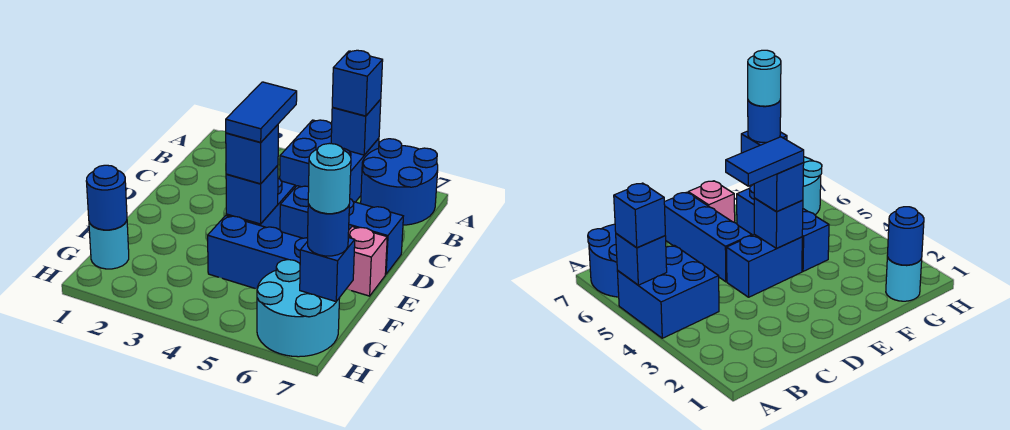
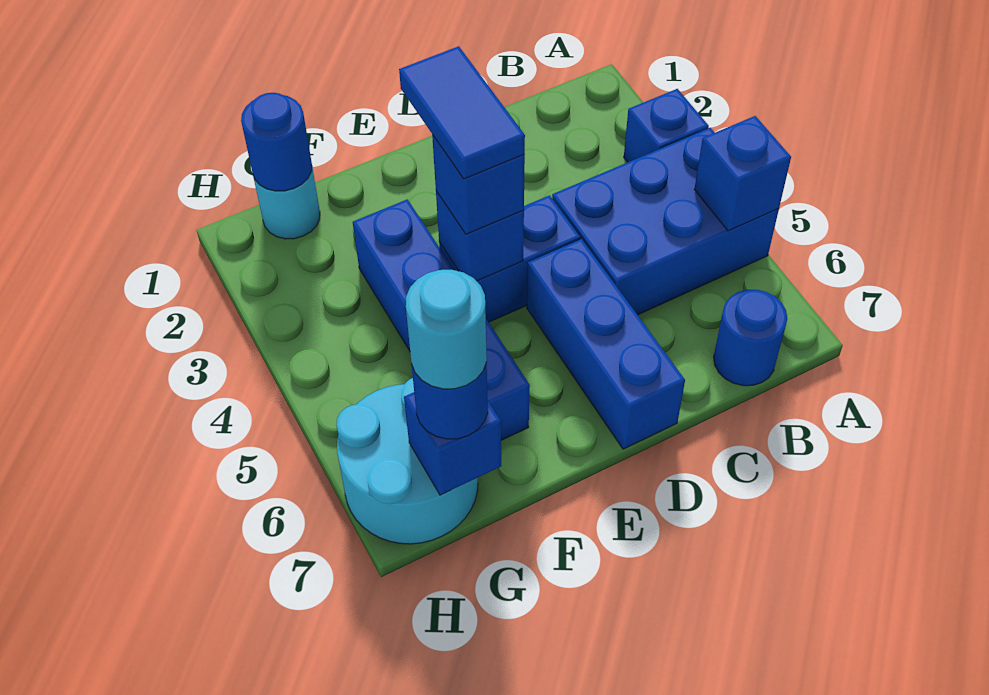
blue brick A4:B5 level 1 -> blue brick A4:C5 level 1
blue brick A5 level 3 -> blue brick A3 level 1
blue round brick A6:B7 level 1 -> blue round brick B7 level 1
blue tile D4:E4 level 4 -> blue tile E3:E4 level 4
pink brick E7 level 1 -> none
blue brick F4:F6 level 1 -> blue brick F3:F6 level 1

